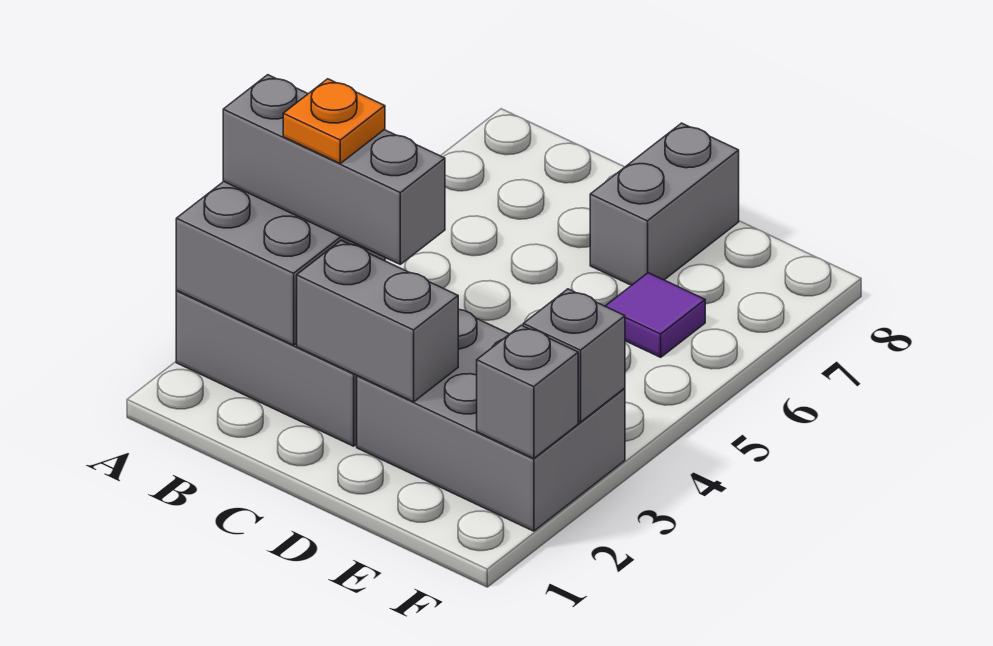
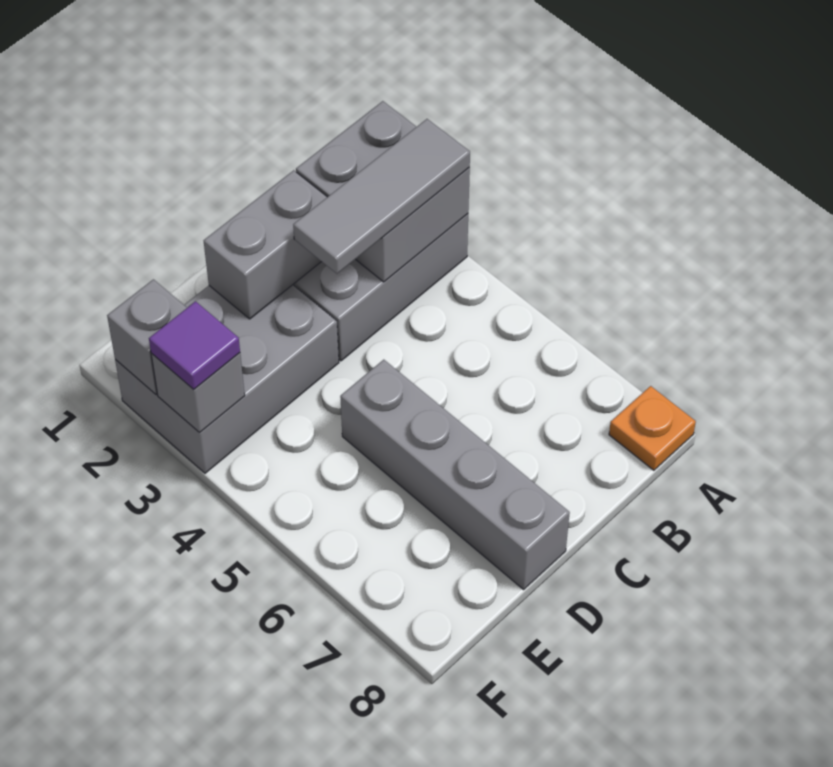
grey brick A3:C3 level 3 -> grey tile A3:C3 level 3
orange plate B3 level 4 -> orange plate A8 level 1
grey brick D7:D8 level 1 -> grey brick D5:D8 level 1
purple tile E6 level 1 -> purple tile F3 level 3

